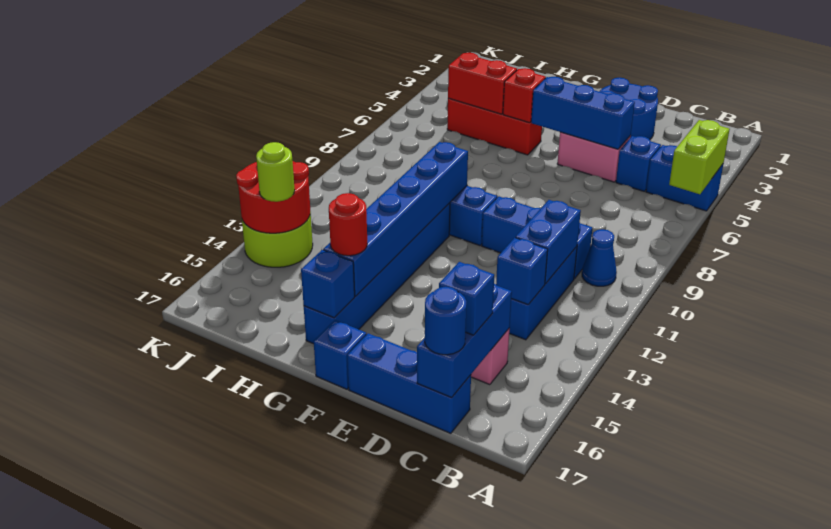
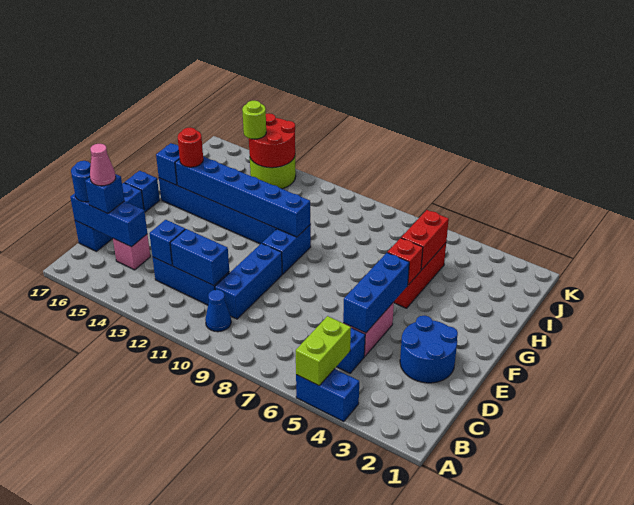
blue brick A5:B5 level 1 -> blue brick A4:A5 level 1
lime brick A5:A6 level 2 -> lime brick A5:B5 level 2
none -> pink cone C16 level 4

